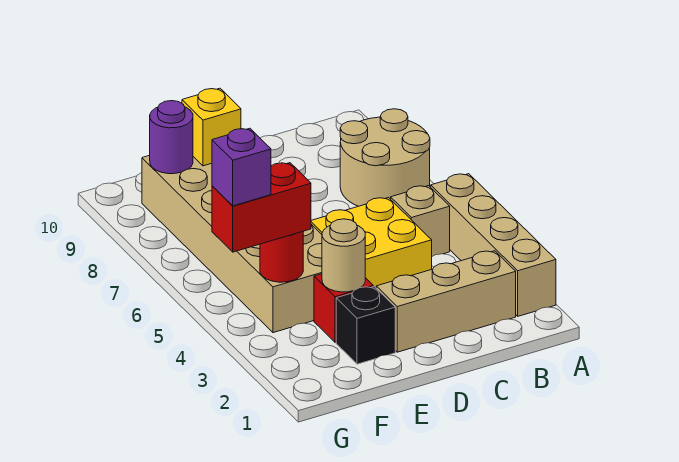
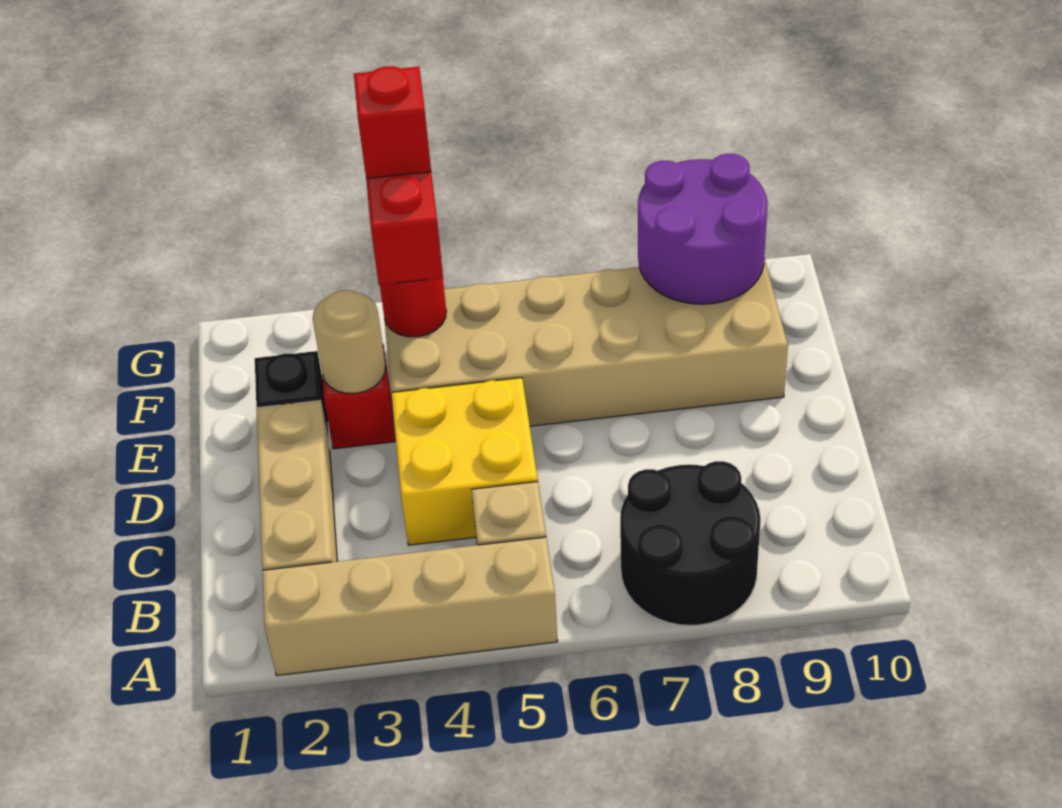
tan round brick A7:B8 level 1 -> black round brick A7:B8 level 1
yellow brick E9 level 2 -> none
purple round brick F9 level 2 -> purple round brick F8:G9 level 2
purple brick G4 level 4 -> red brick G4 level 4

